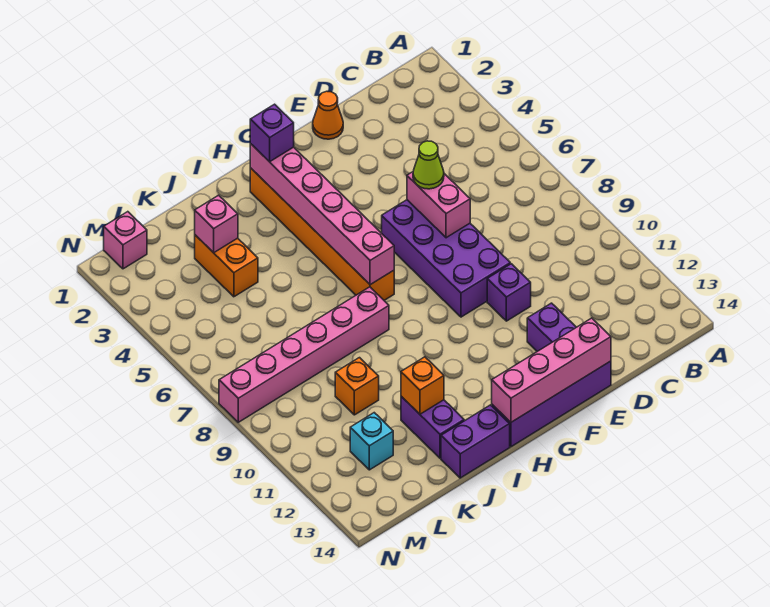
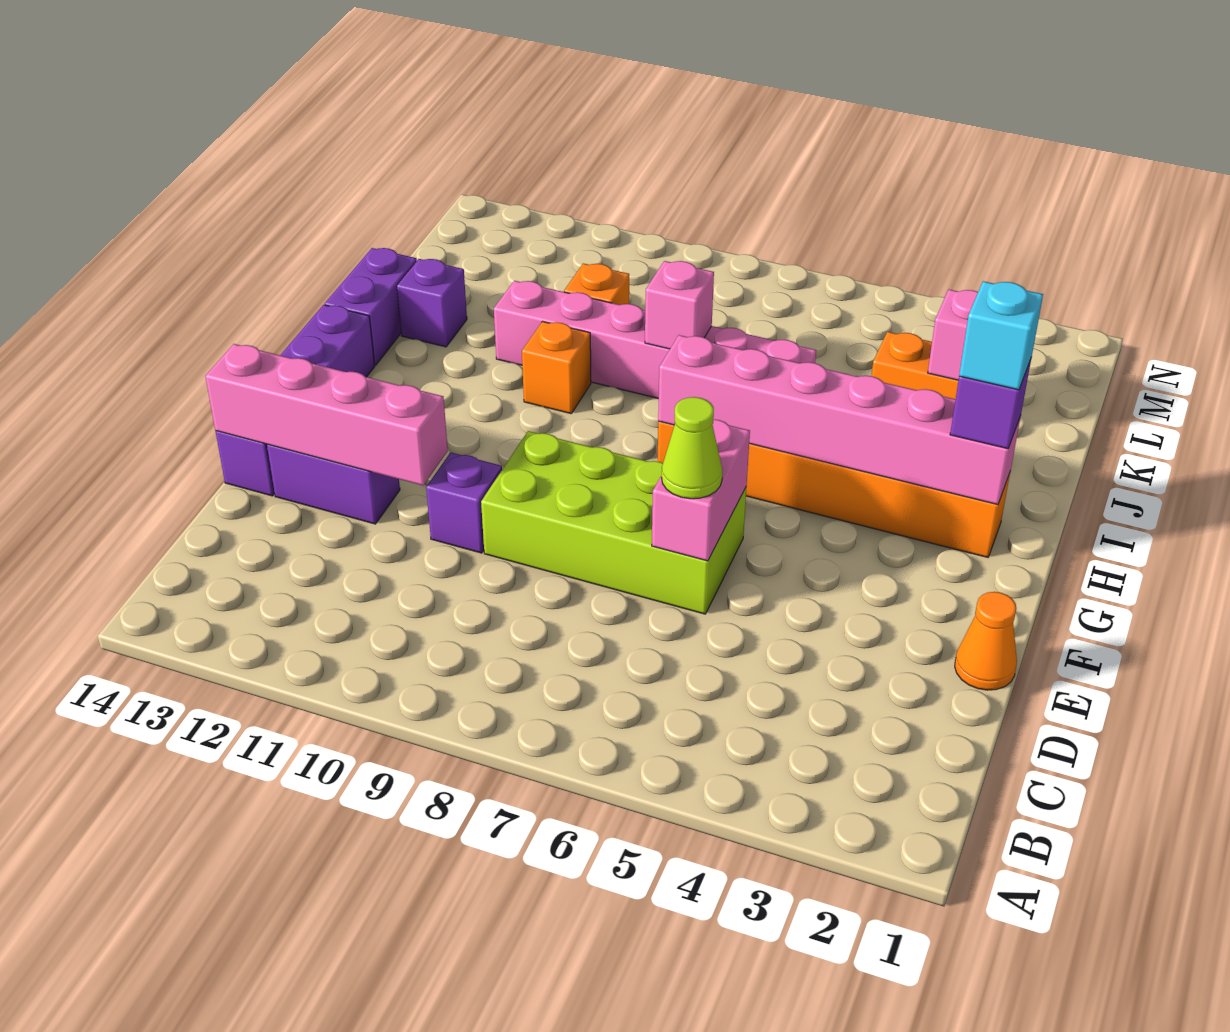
purple brick E6:F9 level 1 -> lime brick E6:F9 level 1
pink brick E6:E7 level 2 -> pink brick E6:F6 level 2
pink brick E14:H14 level 2 -> pink brick E11:E14 level 2
pink brick I8:N8 level 1 -> pink brick J6:J11 level 1
purple brick J12:J13 level 1 -> purple brick J13 level 1
orange brick J12 level 2 -> orange brick I10 level 1
cyan brick L12 level 1 -> cyan brick H2 level 4
pink brick M1 level 1 -> pink brick J8 level 2

